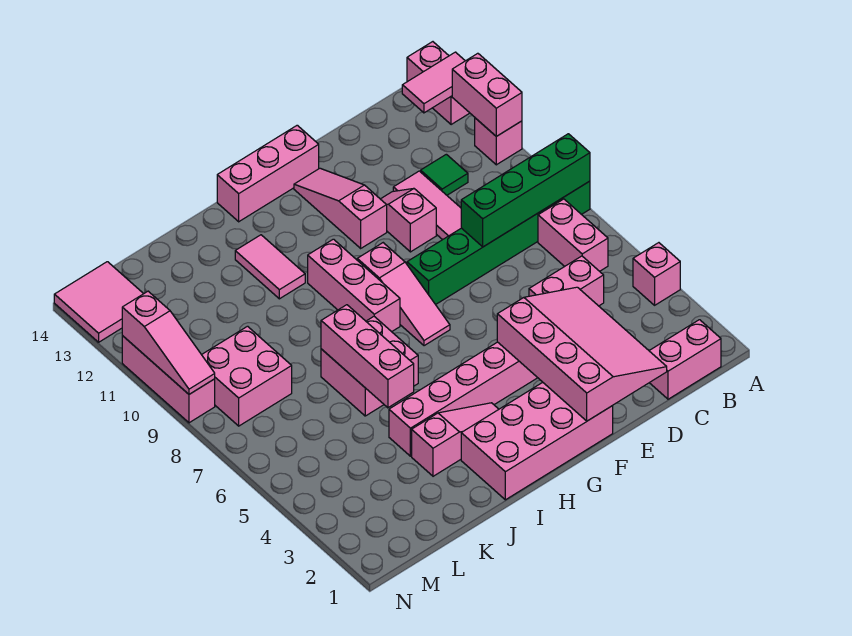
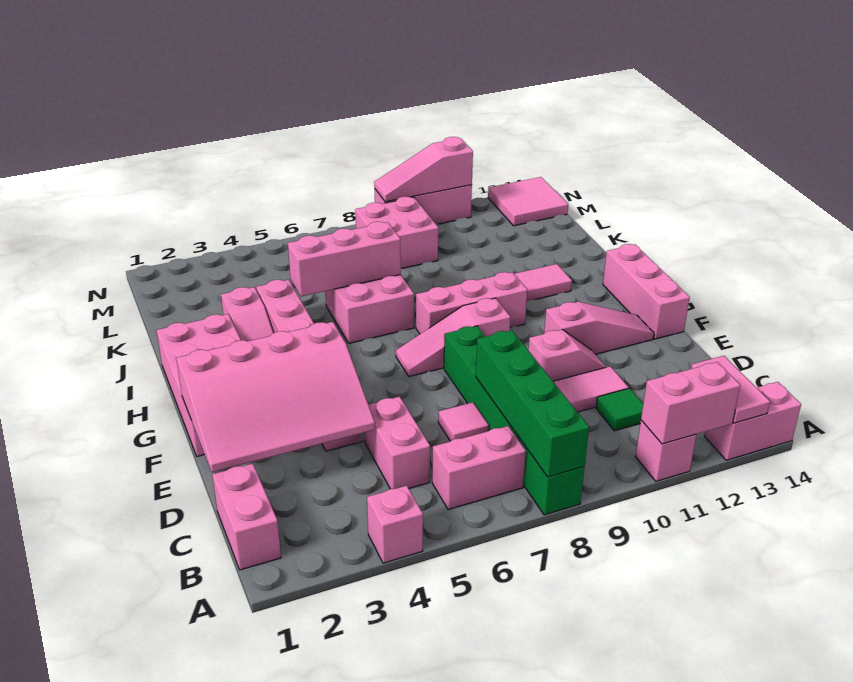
none -> pink tile D7 level 1

